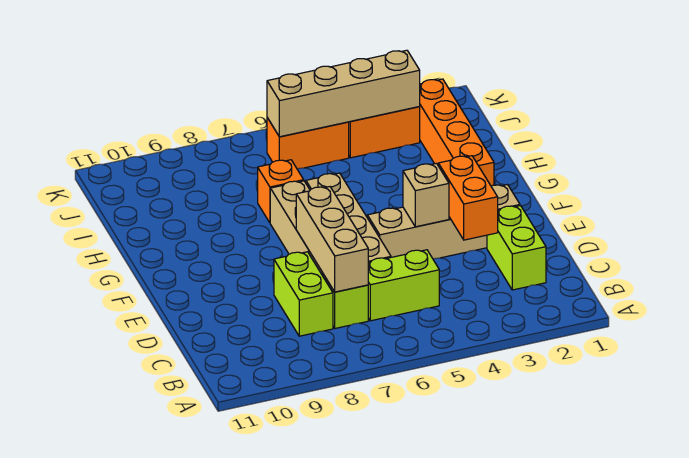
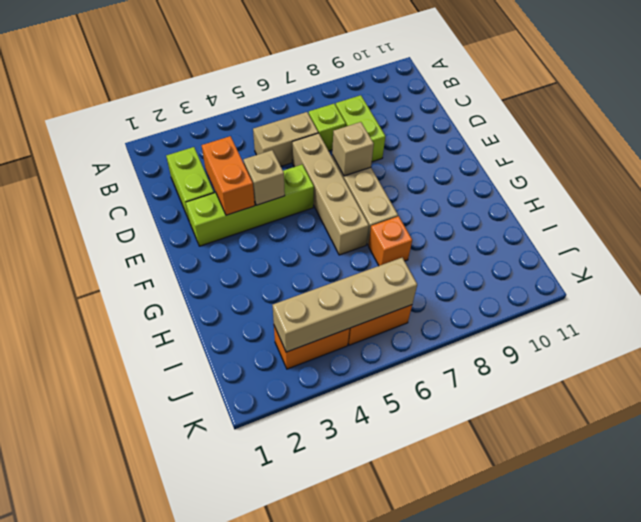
lime brick C5:C6 level 1 -> tan brick C5:C6 level 1
tan brick C7:E7 level 2 -> tan brick E7 level 2
tan brick E2:E5 level 1 -> lime brick E2:E5 level 1
orange brick G2:J2 level 1 -> none

